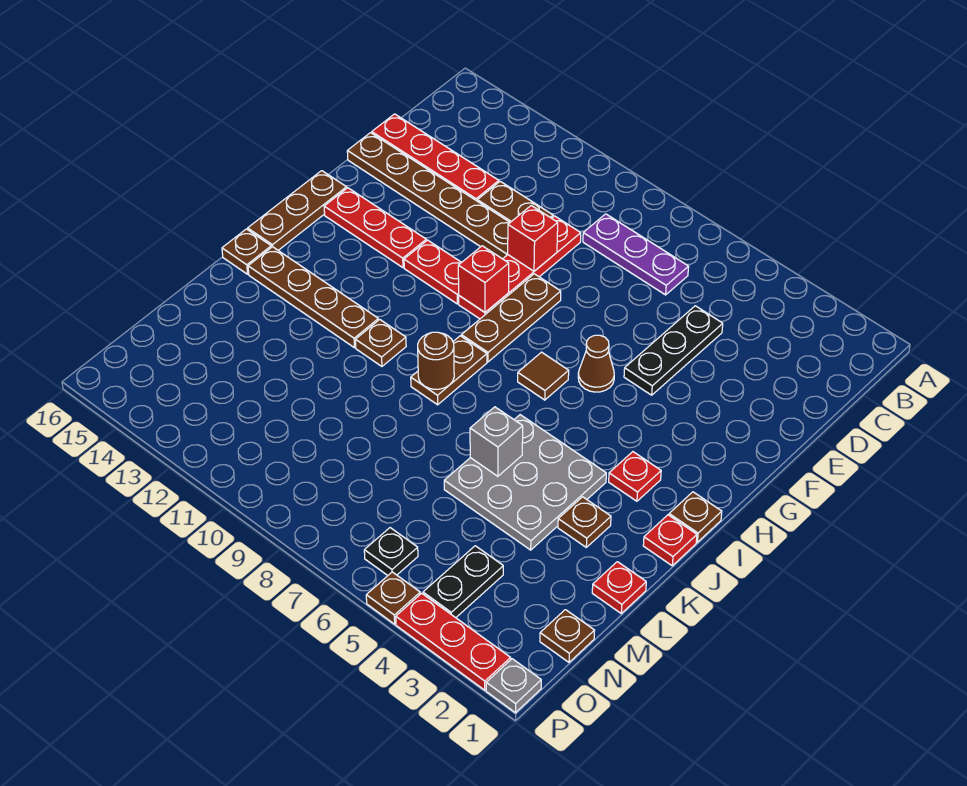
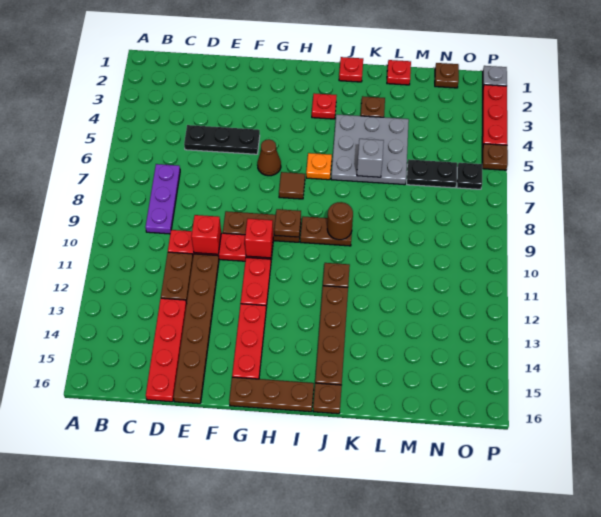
brown plate I1 level 1 -> brown plate H9 level 2
none -> orange plate I6 level 1
black plate N4:O4 level 1 -> black plate M6:N6 level 1

